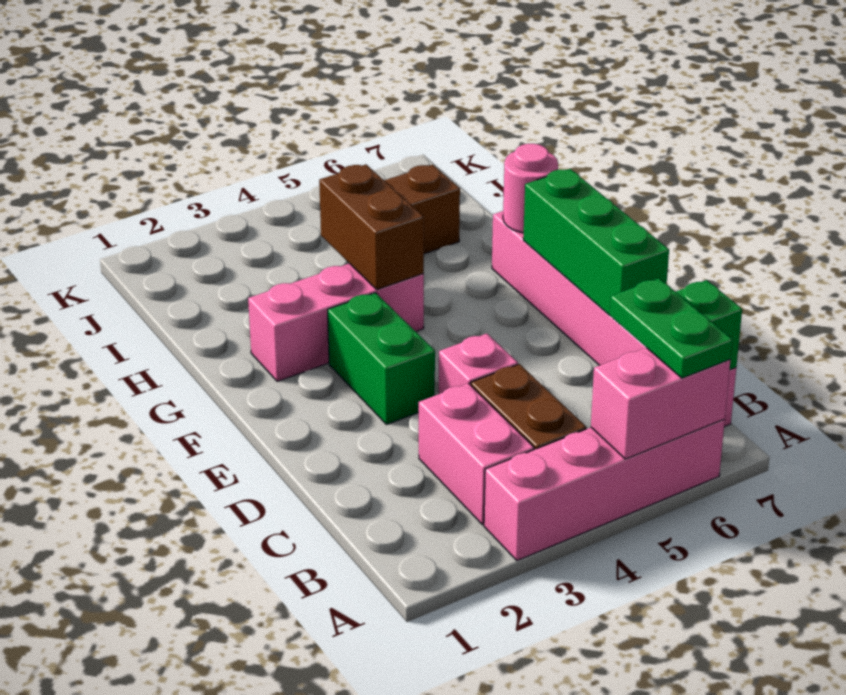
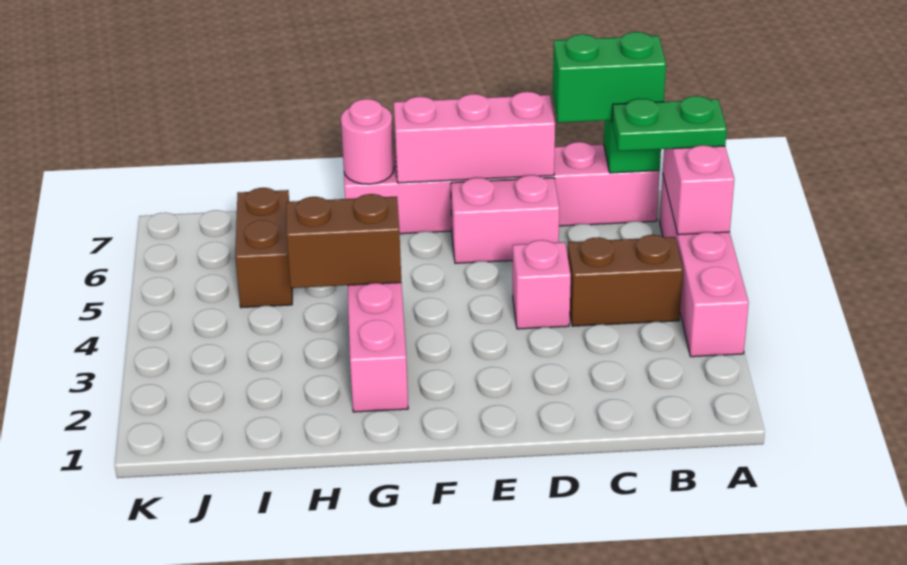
pink brick B3:C3 level 1 -> pink brick D6:E6 level 1
green brick D7:F7 level 2 -> pink brick D7:F7 level 2
green brick E3:F3 level 1 -> green brick B7:C7 level 3

